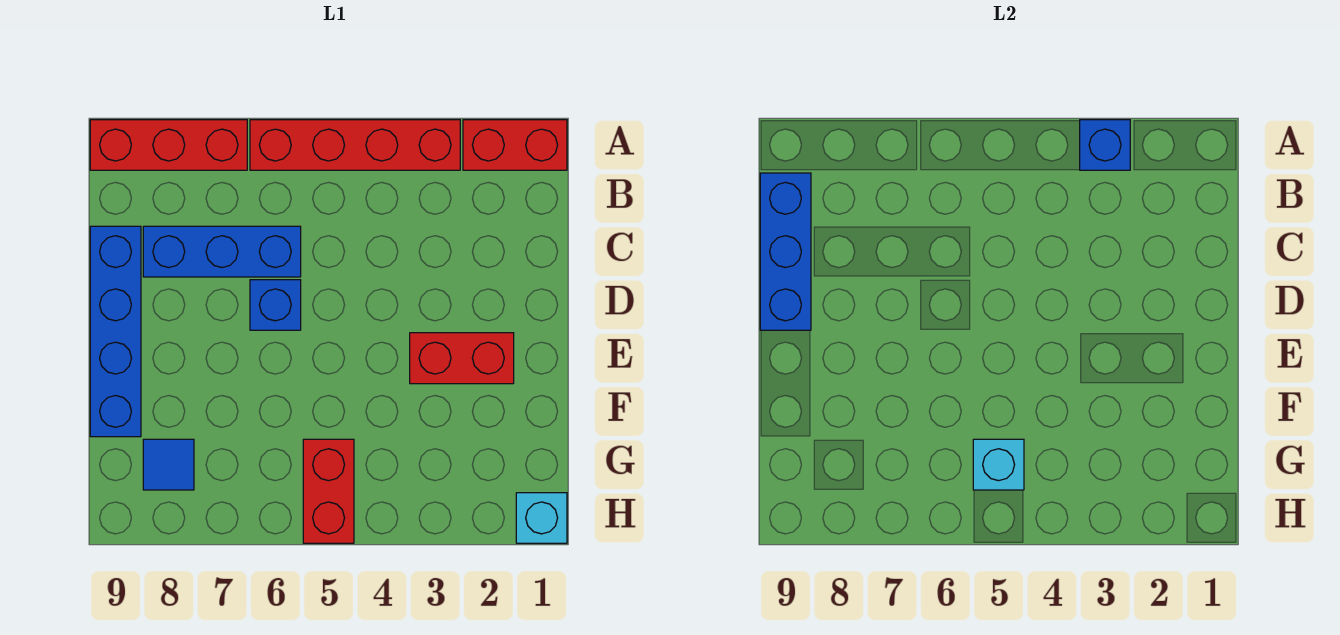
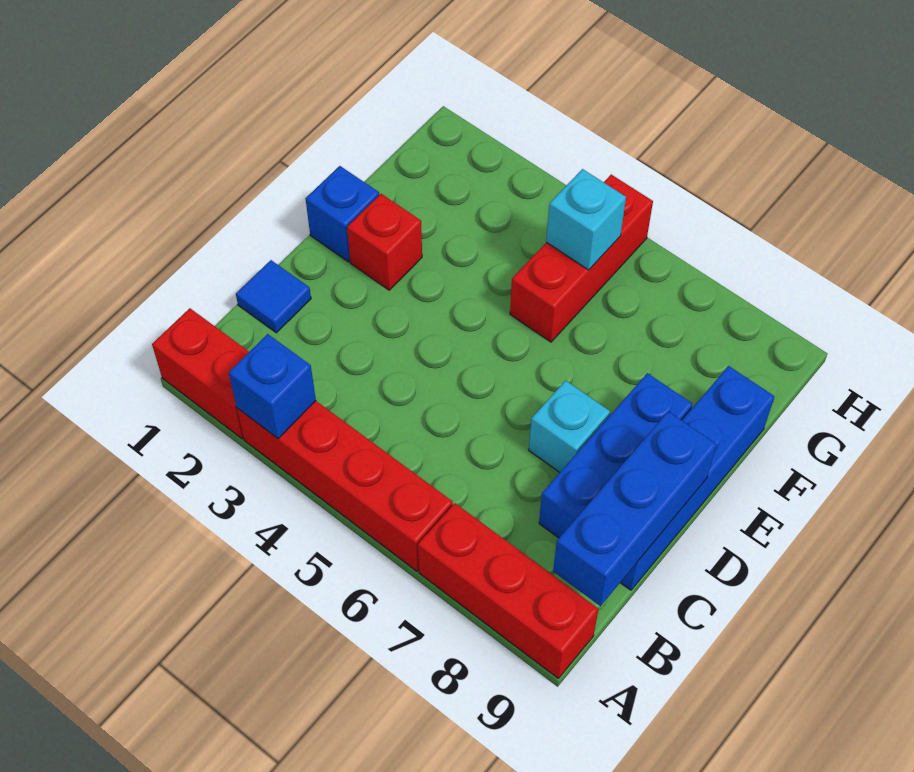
blue brick C6:C8 level 1 -> blue brick C8:E8 level 1
blue brick D6 level 1 -> blue brick E1 level 1
red brick E2:E3 level 1 -> red brick E2 level 1
red brick G5:H5 level 1 -> red brick F5:H5 level 1
blue tile G8 level 1 -> blue tile C1 level 1
cyan brick H1 level 1 -> cyan brick D7 level 1

